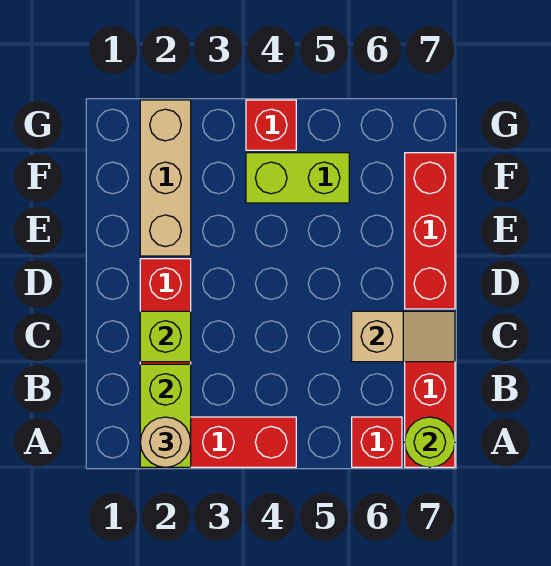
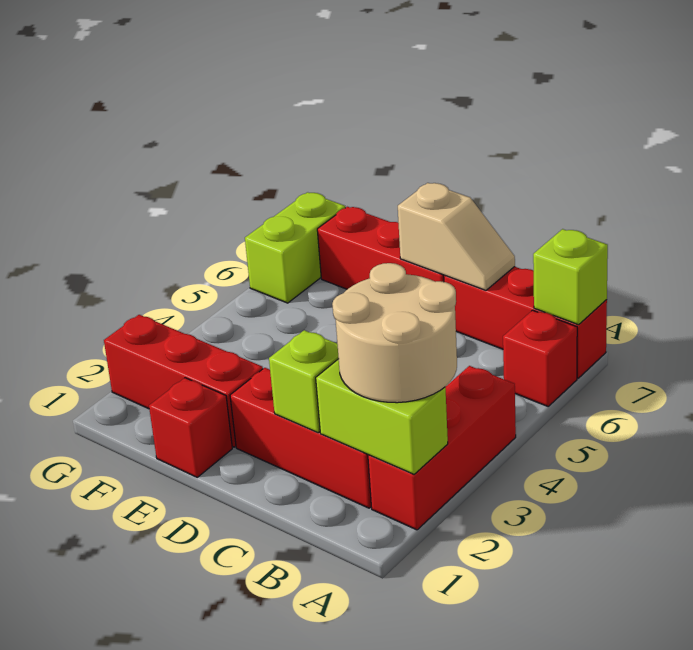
tan round brick A2 level 3 -> tan round brick A2:B3 level 3
lime round brick A7 level 2 -> lime brick A7 level 2
tan slope C6:C7 level 2 top 6 -> tan slope C7:D7 level 2 top D
tan brick E2:G2 level 1 -> red brick E2:G2 level 1
lime brick F4:F5 level 1 -> lime brick G6:G7 level 1
red brick G4 level 1 -> red brick E1 level 1

